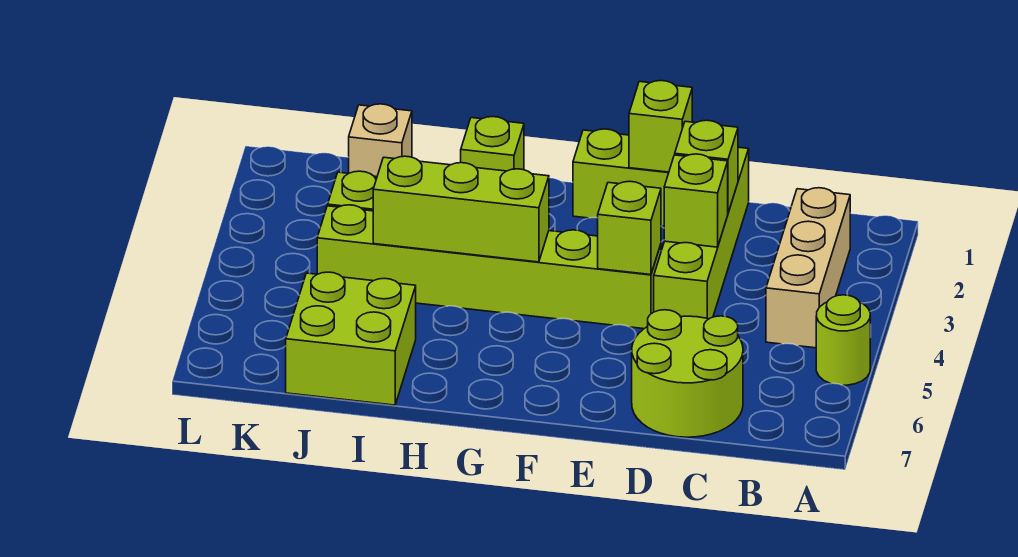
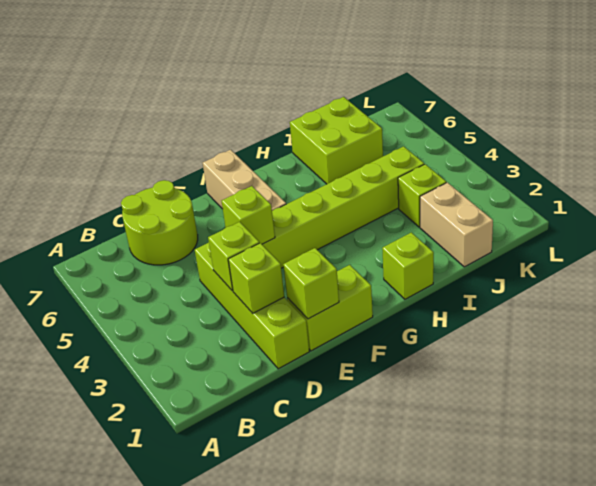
lime round brick A5 level 1 -> none
tan brick B2:B4 level 1 -> tan brick F5:F7 level 1
lime brick G4:I4 level 2 -> none
tan brick J1 level 1 -> tan brick J1:J2 level 1

